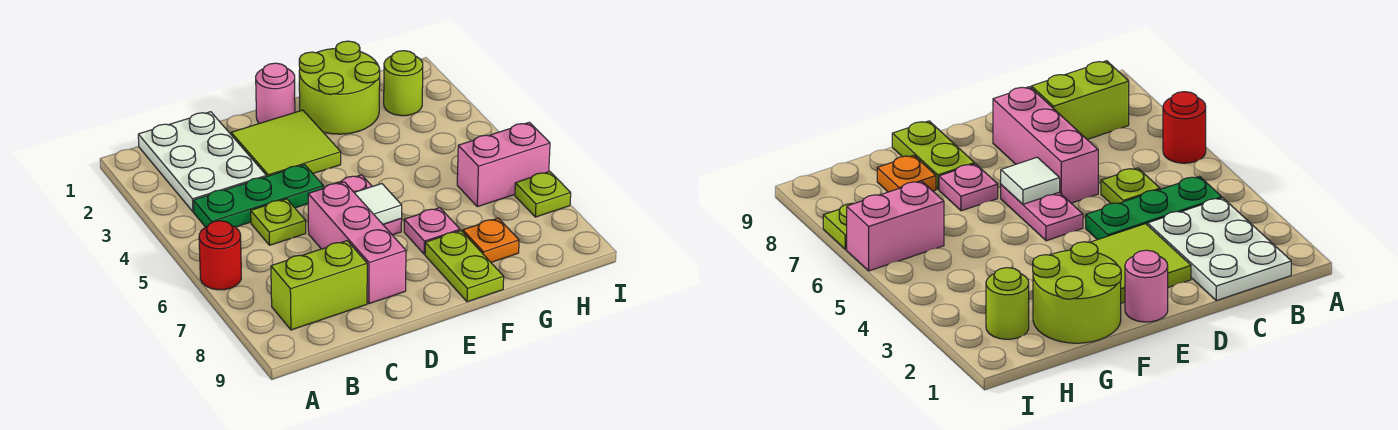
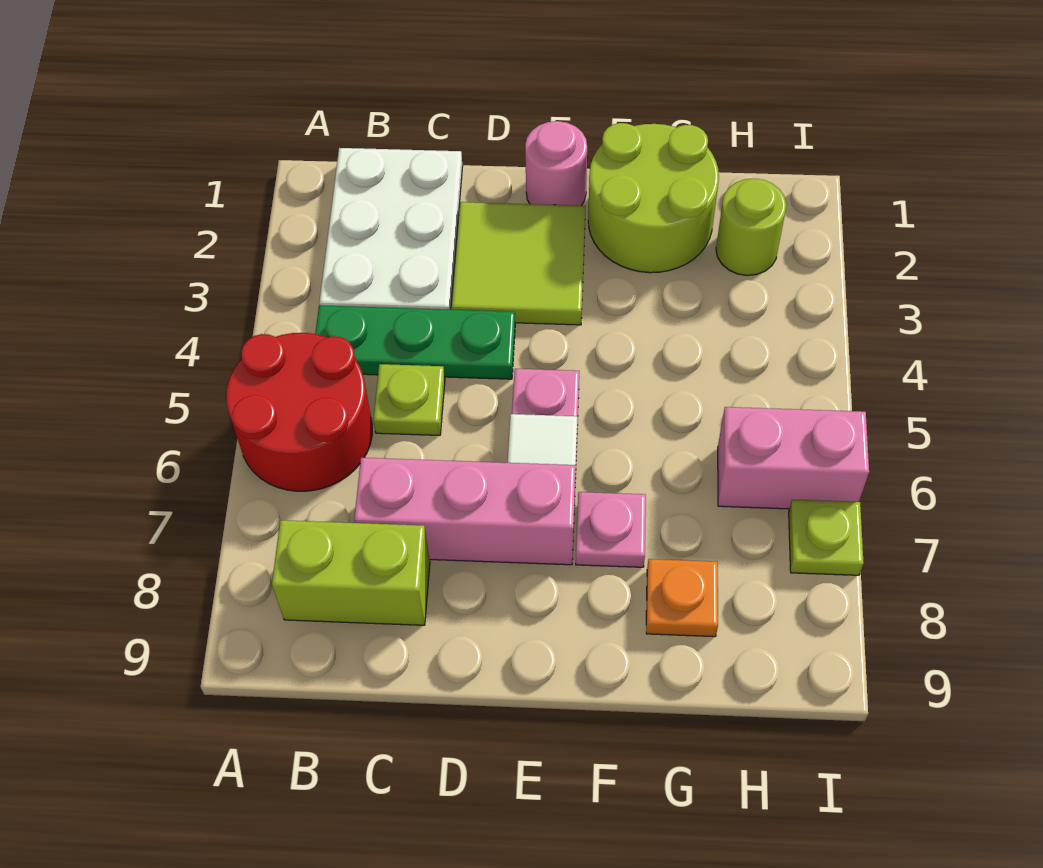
red round brick A6 level 1 -> red round brick A5:B6 level 1
pink brick D6:D8 level 1 -> pink brick C7:E7 level 1
lime plate F8:F9 level 1 -> none

